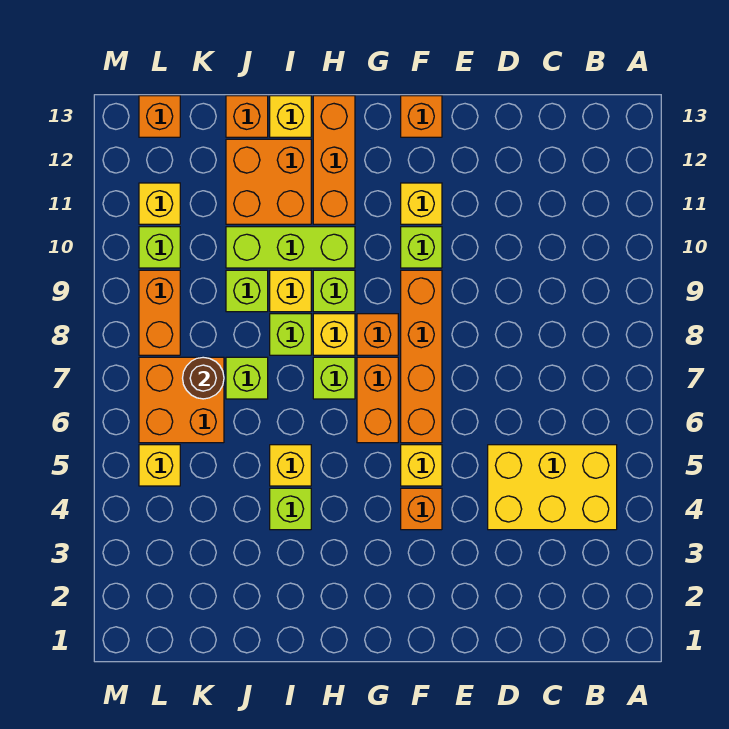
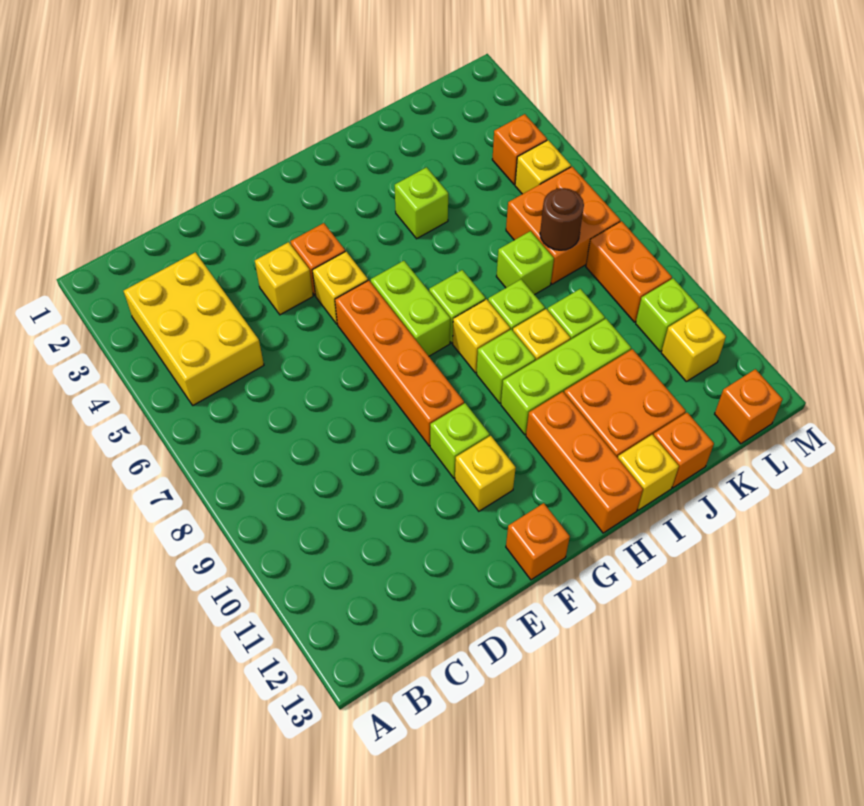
yellow brick B4:D5 level 1 -> yellow brick B3:C5 level 1
orange brick G6:G7 level 1 -> lime brick G6:G7 level 1
orange brick G8 level 1 -> orange brick L4 level 1
yellow brick I5 level 1 -> yellow brick E4 level 1

